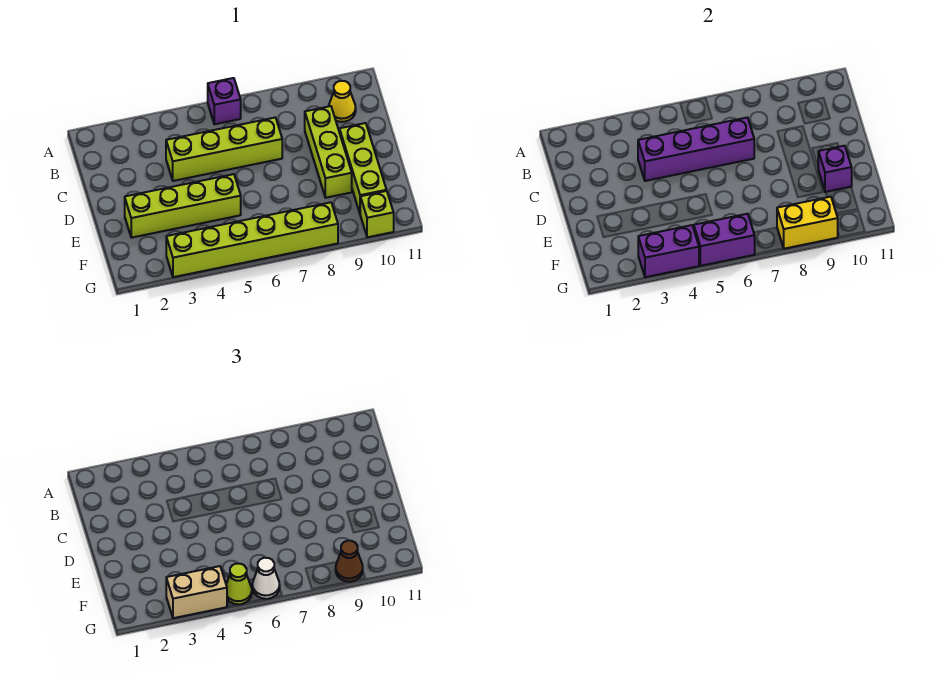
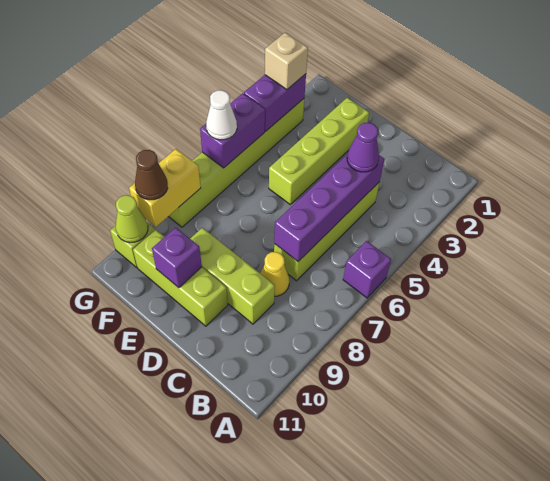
yellow cone B10 level 1 -> yellow cone C8 level 1
none -> purple cone C4 level 3
tan brick G3:G4 level 3 -> tan brick G3 level 3
lime cone G5 level 3 -> lime cone G10 level 2

